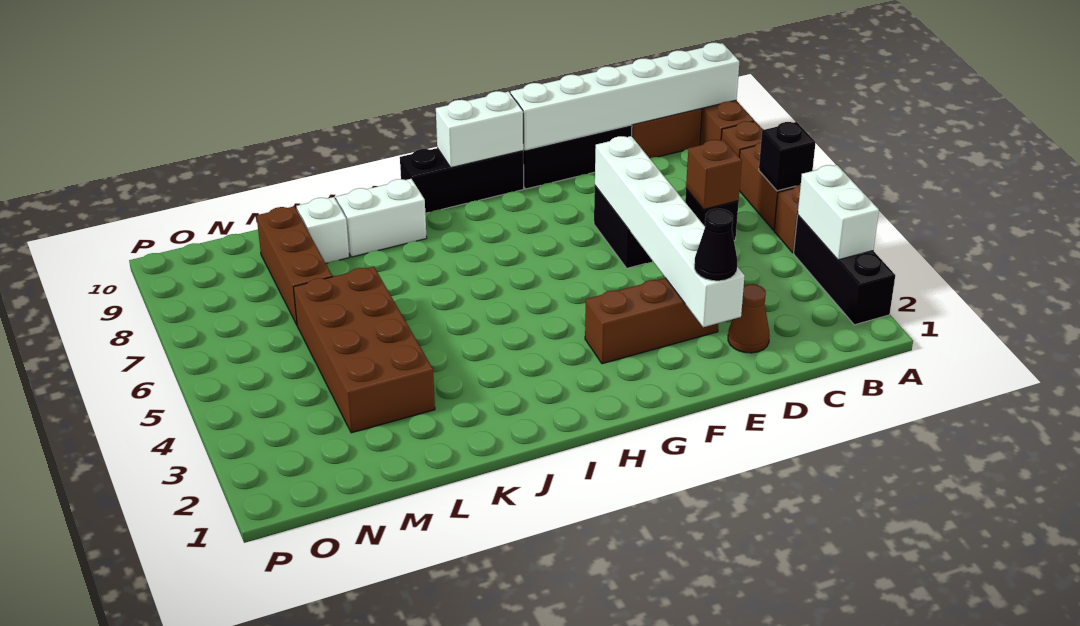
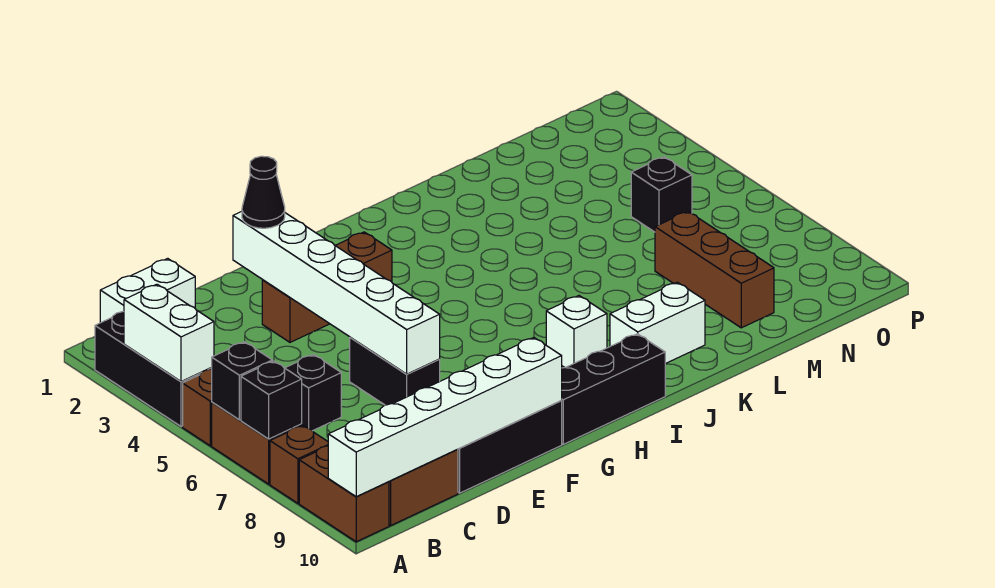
none -> black brick A7 level 2
brown brick C6 level 2 -> none
brown cone D2 level 1 -> none
white brick G10:H10 level 2 -> white brick B1:C1 level 1
brown brick L3:M6 level 1 -> none
white brick L9 level 1 -> white brick I8 level 1
none -> black brick N5 level 1

